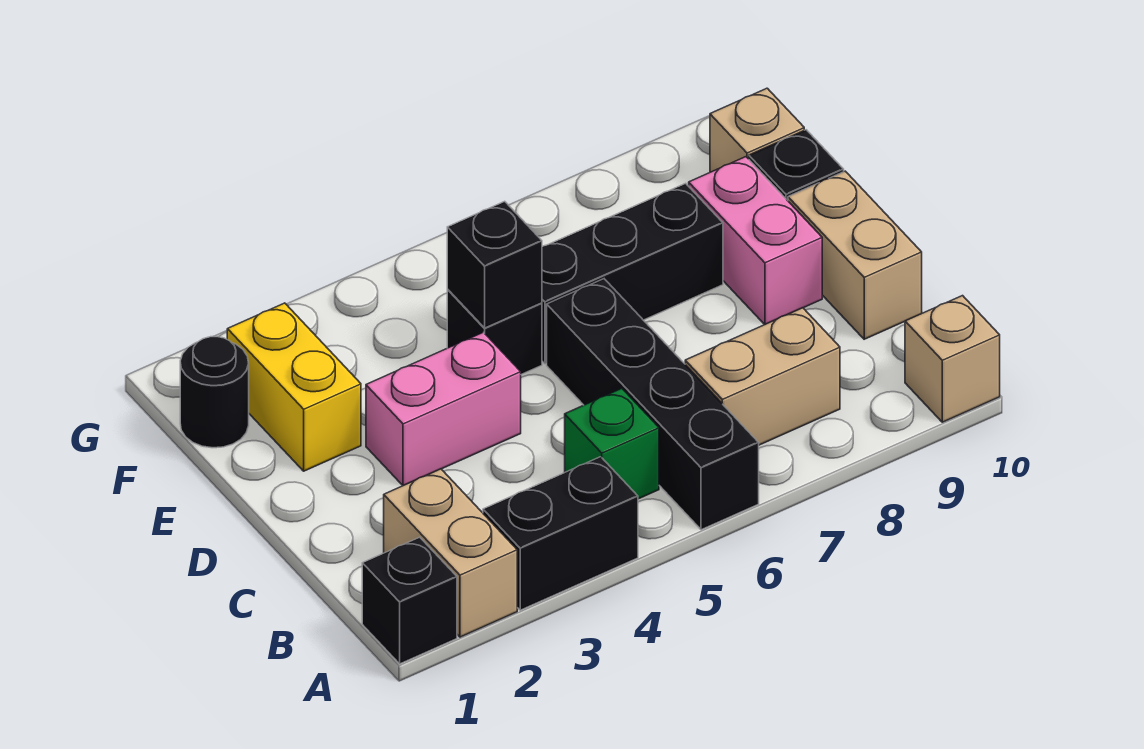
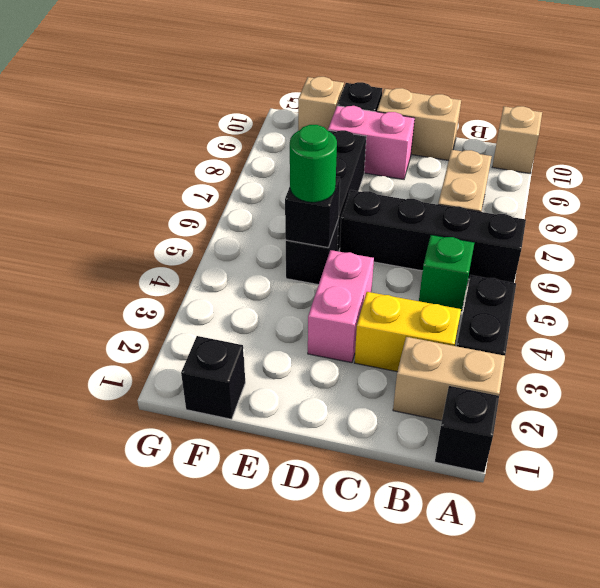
yellow brick E2:F2 level 1 -> yellow brick B3:C3 level 1
none -> green round brick E5 level 3
black round brick F1 level 1 -> black brick F1 level 1

